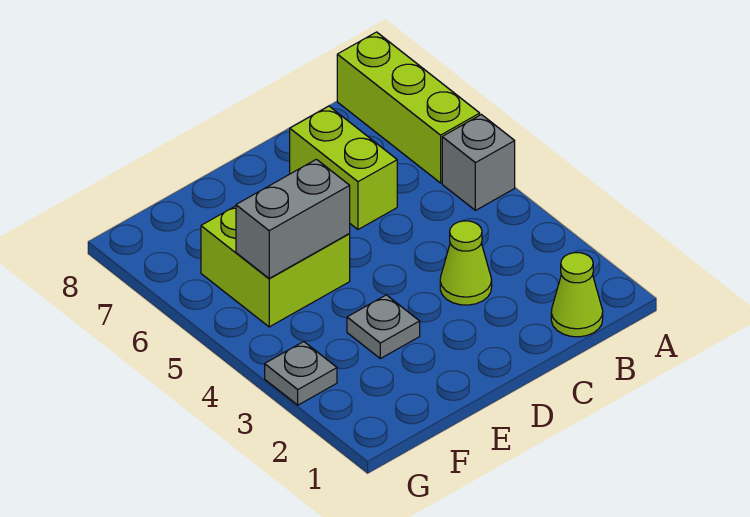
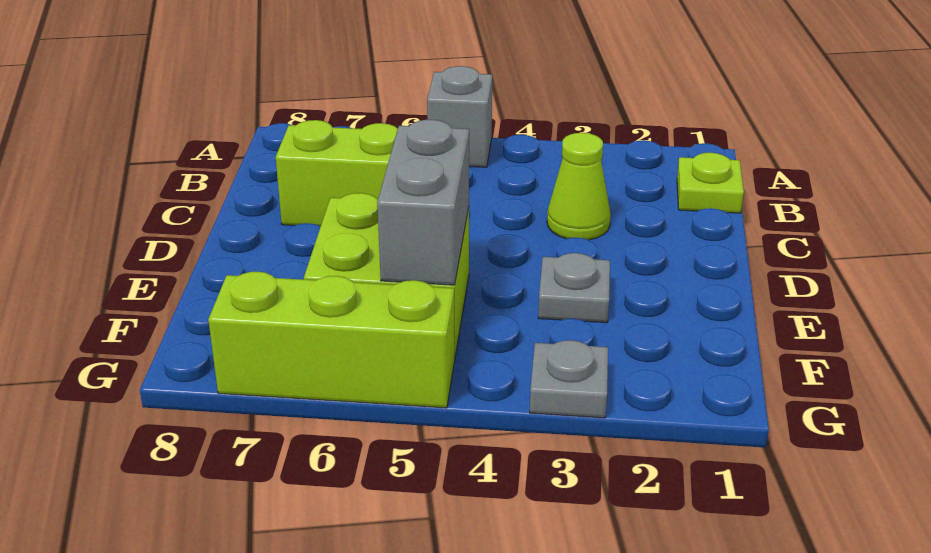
lime brick A6:A8 level 1 -> lime brick G5:G7 level 1
lime cone B1 level 1 -> lime plate B1 level 1

